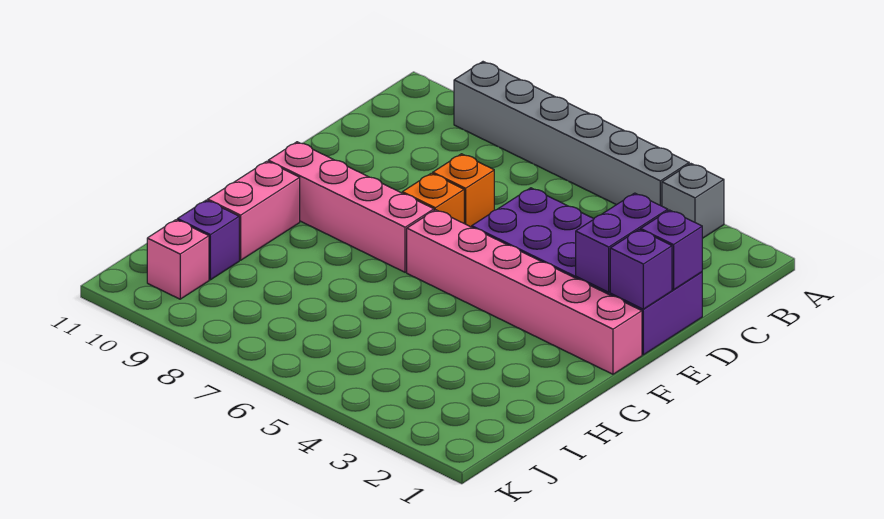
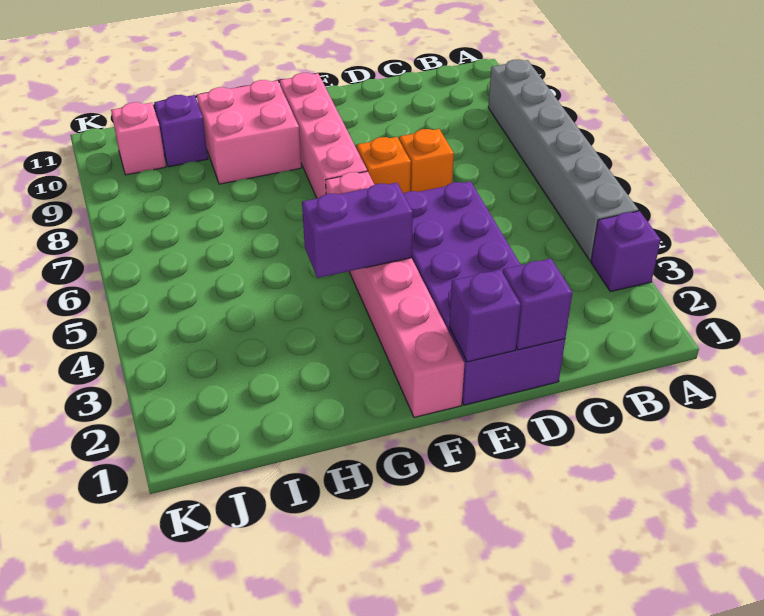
grey brick A3 level 1 -> purple brick A3 level 1
purple brick D2:E2 level 2 -> purple brick F4:G4 level 2
pink brick G10:H10 level 1 -> pink brick G9:H10 level 1

